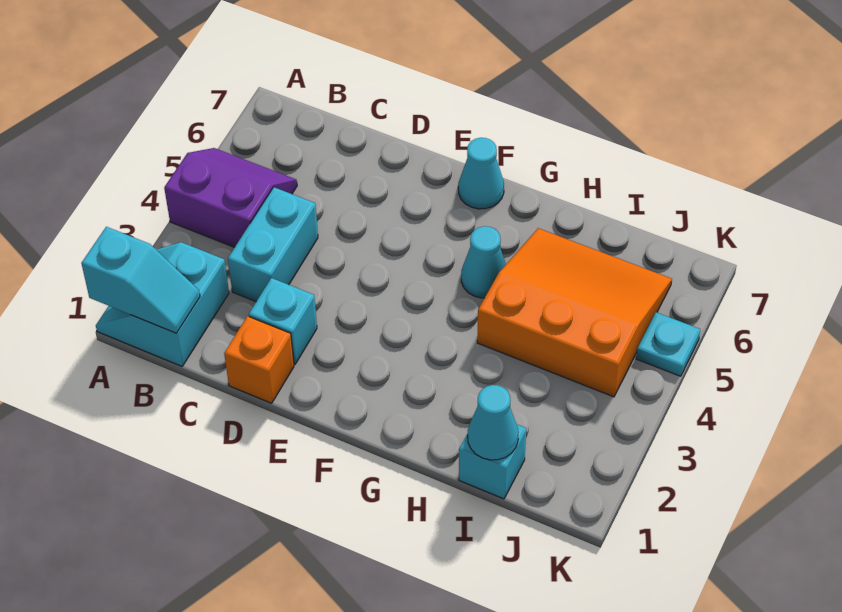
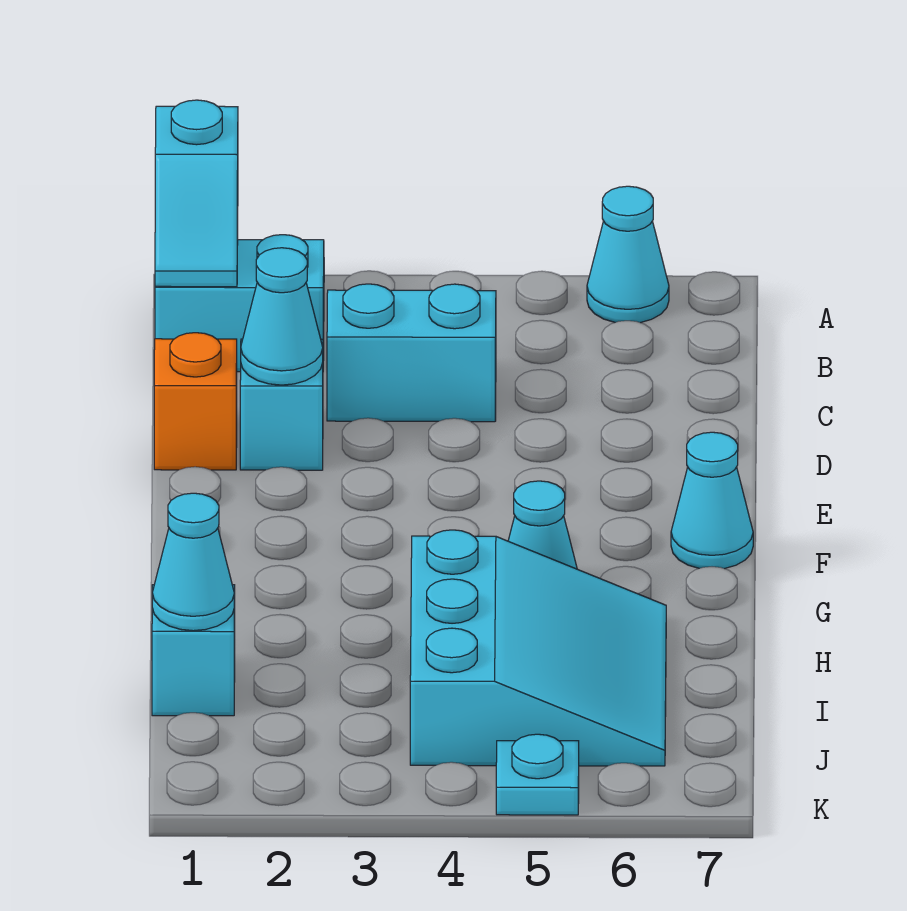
purple slope A4:B5 level 1 top 4 -> none
none -> cyan cone A6 level 1
none -> cyan cone D2 level 2
orange slope H4:J6 level 1 top 4 -> cyan slope H4:J6 level 1 top 4

